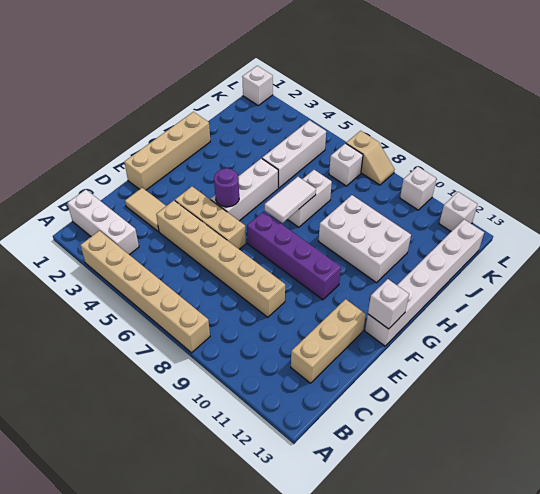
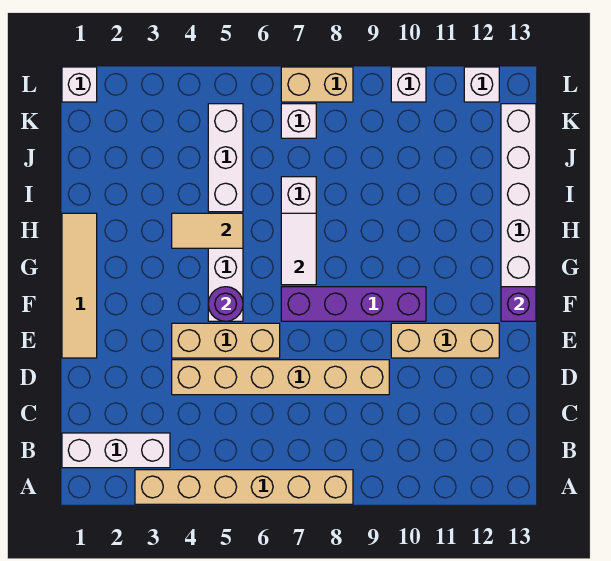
tan brick C12:E12 level 1 -> tan brick E10:E12 level 1
tan tile D2:D3 level 1 -> tan tile H4:H5 level 2
tan brick E1:H1 level 1 -> tan tile E1:H1 level 1
white brick F13 level 2 -> purple brick F13 level 2
white brick H9:I11 level 1 -> none
tan slope L7:L8 level 1 top 7 -> tan brick L7:L8 level 1

